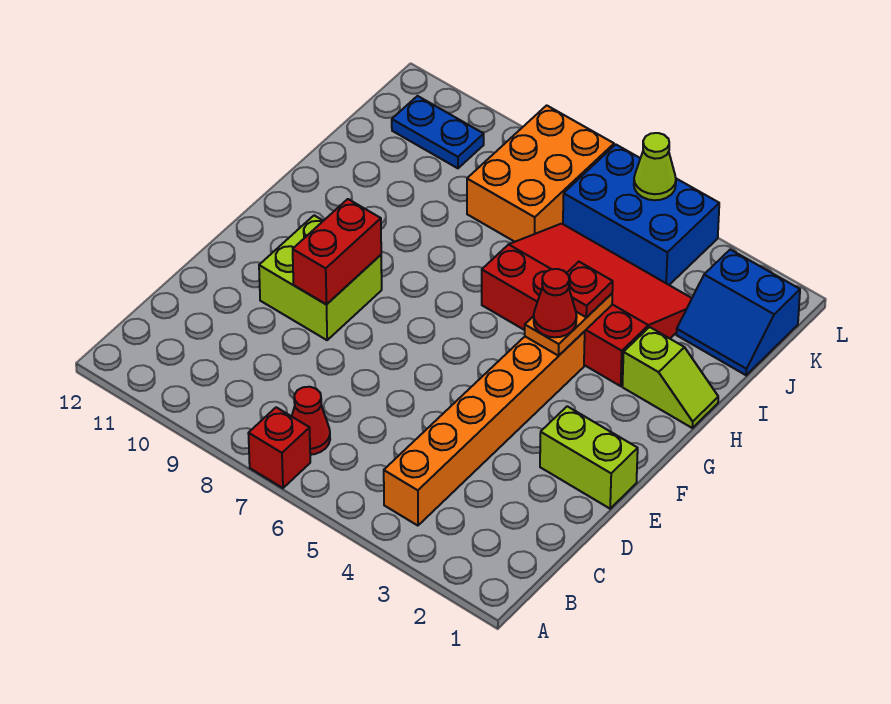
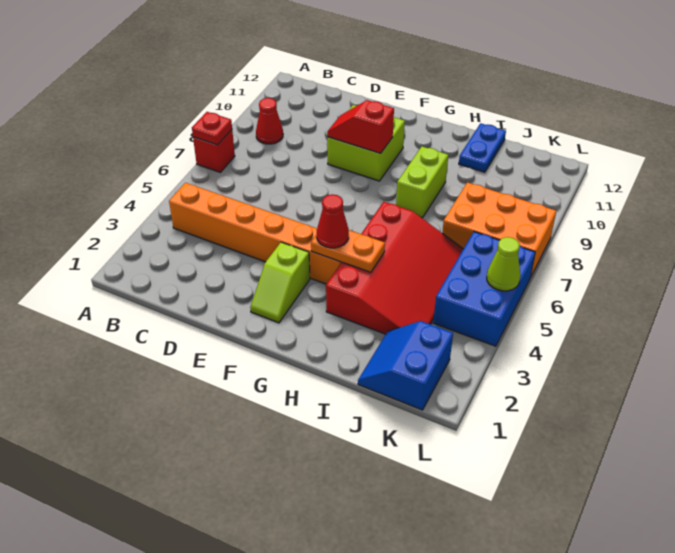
red cone B7 level 1 -> red cone B9 level 1
lime brick E1:E2 level 1 -> lime brick H8:H9 level 1
red brick E9:F9 level 2 -> red slope E9:F9 level 2 top F
lime slope H1:H2 level 1 top 2 -> lime slope F2:F3 level 1 top 3
red plate H4 level 3 -> red plate A7 level 2
blue plate K10:K11 level 1 -> blue plate I11:I12 level 1

